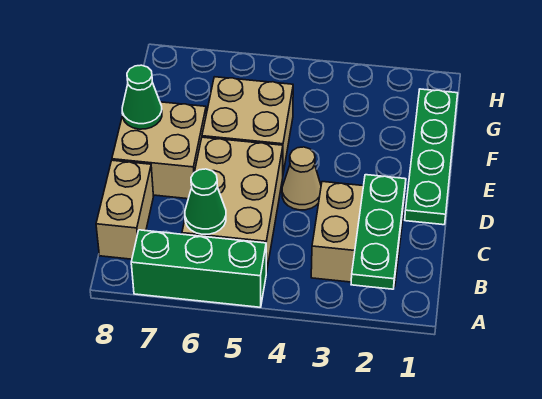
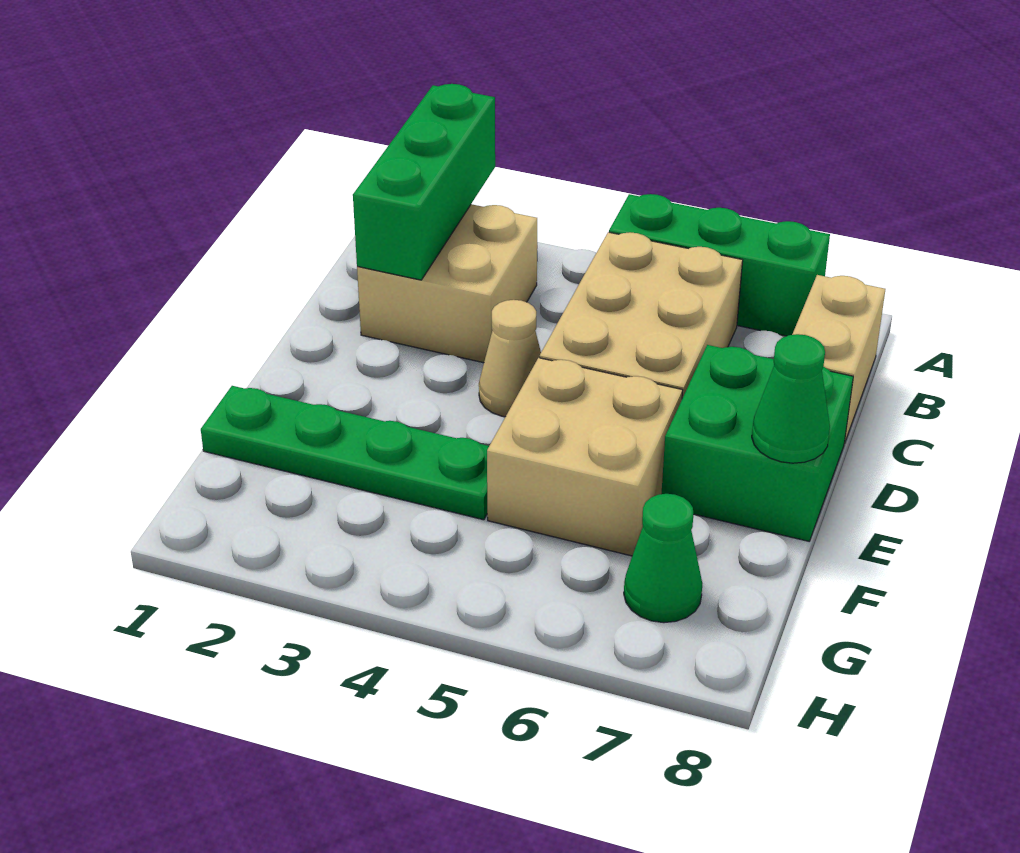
green plate A2:C2 level 2 -> green brick A2:C2 level 2
green cone B6 level 2 -> green cone G7 level 1
green plate D1:G1 level 1 -> green plate F1:F4 level 1
tan brick D7:E8 level 1 -> green brick D7:E8 level 1

